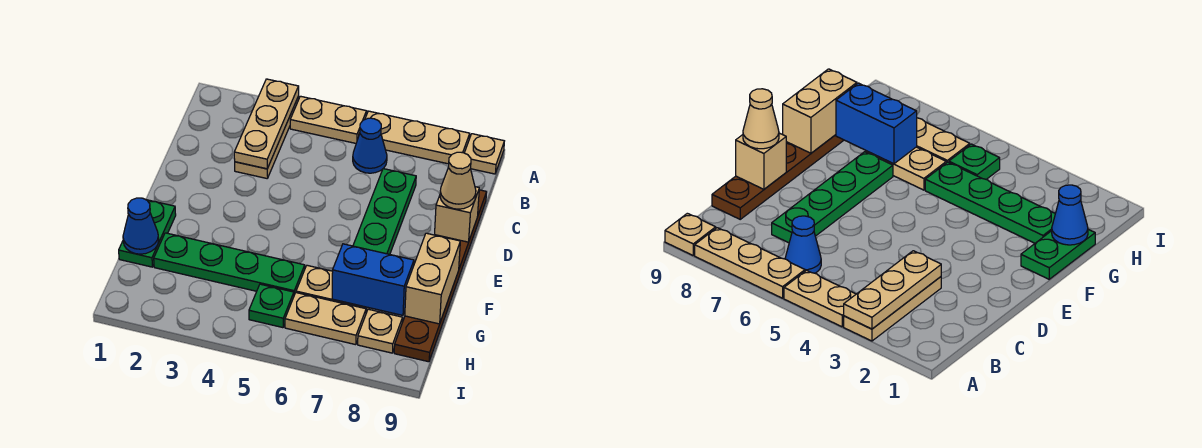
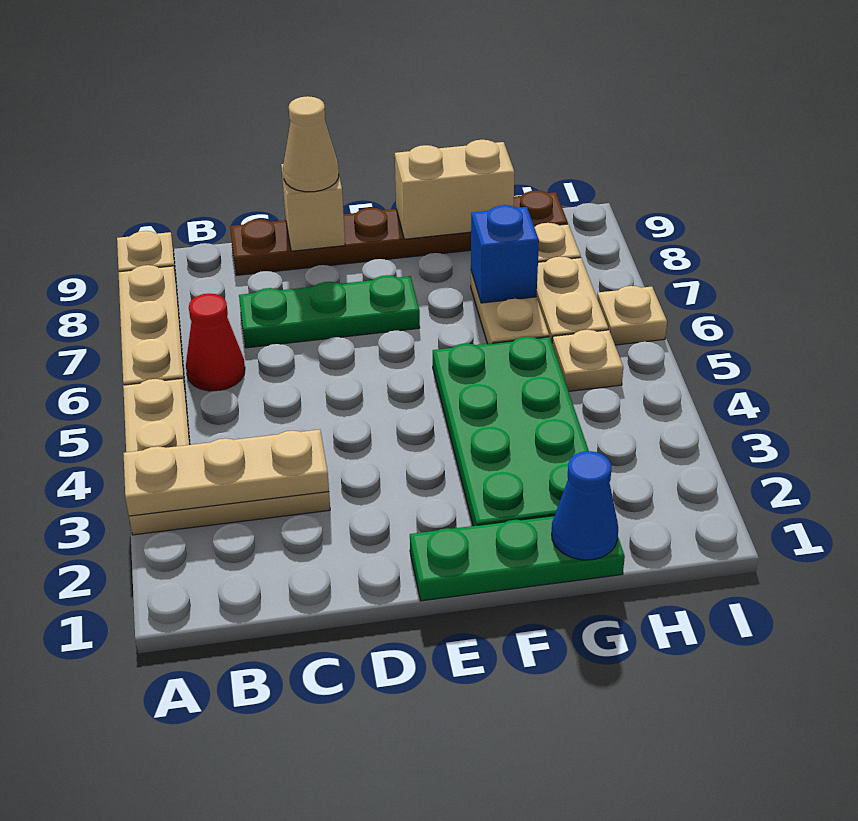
blue cone B6 level 1 -> red cone B6 level 1
green plate C7:F7 level 1 -> green plate C7:E7 level 1
green plate F1:G1 level 1 -> green plate E1:G1 level 1
green plate G2:G5 level 1 -> green plate F2:G5 level 1
blue brick G7:G8 level 2 -> blue brick G7 level 2
green plate H5 level 1 -> tan plate H5 level 1
none -> tan plate I6 level 1

